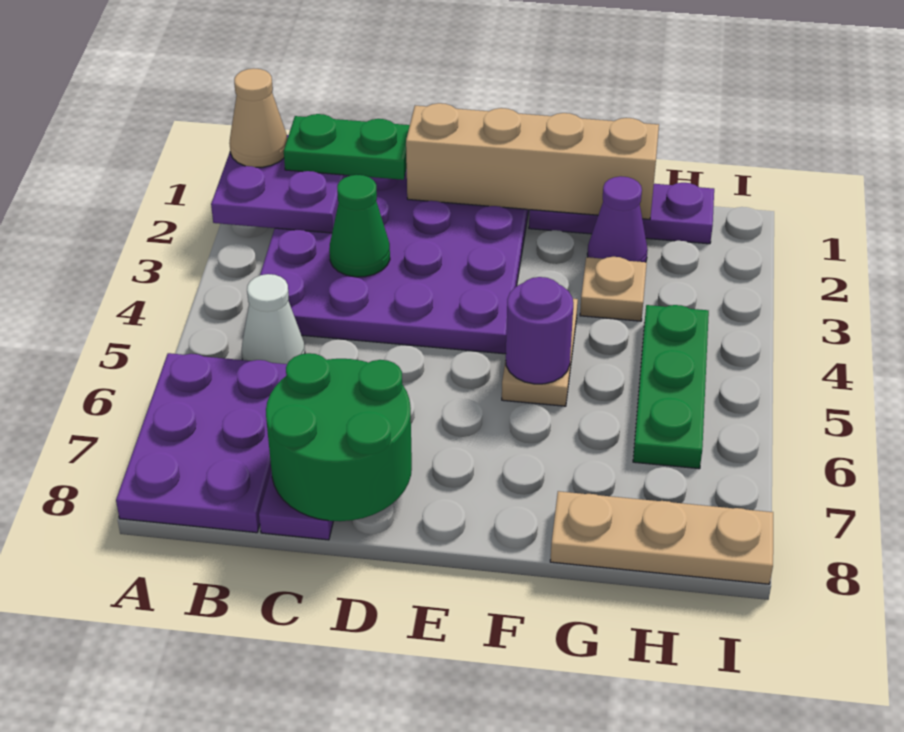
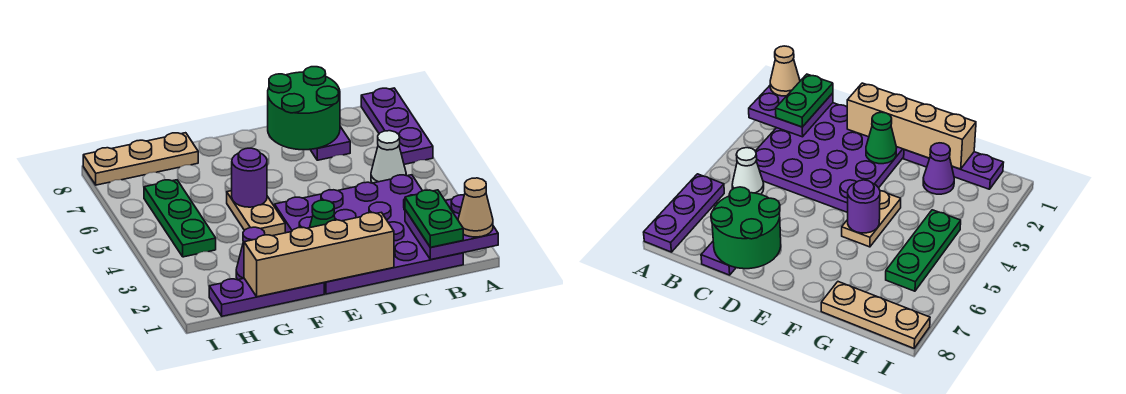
purple plate A6:B8 level 1 -> purple plate A6:A8 level 1
green plate B1:C1 level 3 -> green plate B1:B2 level 3
green cone C3 level 2 -> green cone E2 level 2
tan plate G3 level 1 -> none

